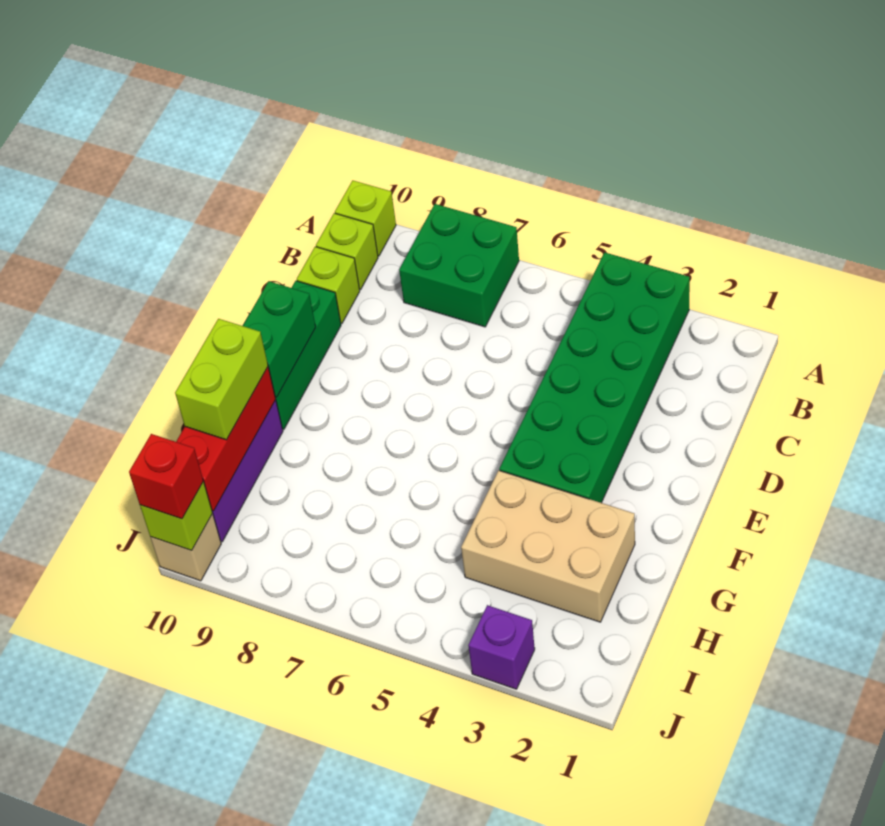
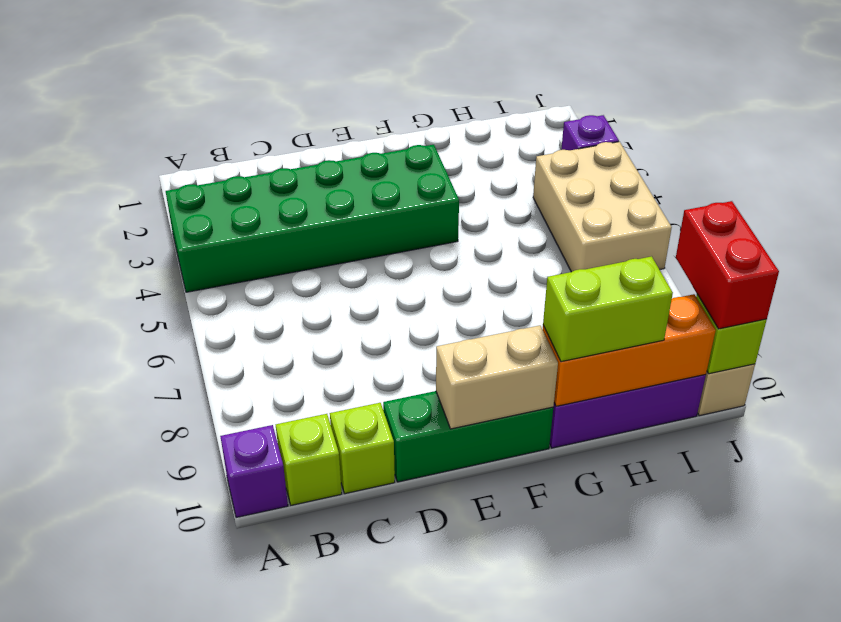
green brick A7:B8 level 1 -> none
lime brick A10 level 1 -> purple brick A10 level 1
green brick E10:F10 level 2 -> tan brick E10:F10 level 2
tan brick G2:H4 level 1 -> tan brick I4:J6 level 1
red brick G10:I10 level 2 -> orange brick G10:I10 level 2
red brick J10 level 3 -> red brick J9:J10 level 3

